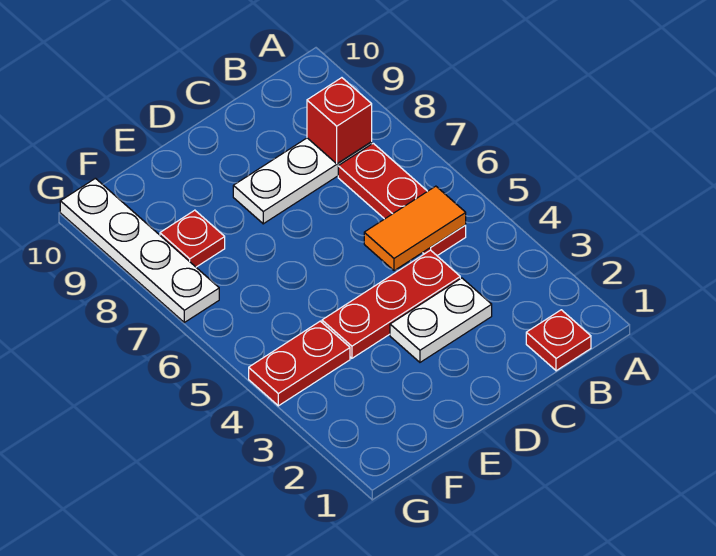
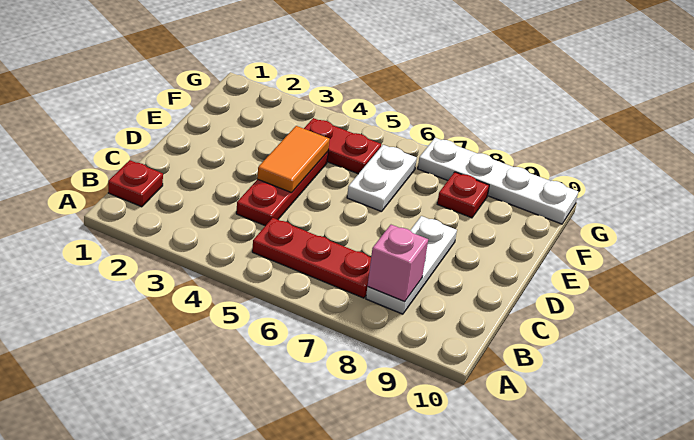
orange tile B5:C5 level 2 -> orange tile D4:E4 level 2
red brick B8 level 2 -> pink brick B8 level 2
white plate C3:D3 level 1 -> white plate E6:F6 level 1
red plate F4:G4 level 1 -> red plate F4:F5 level 1

